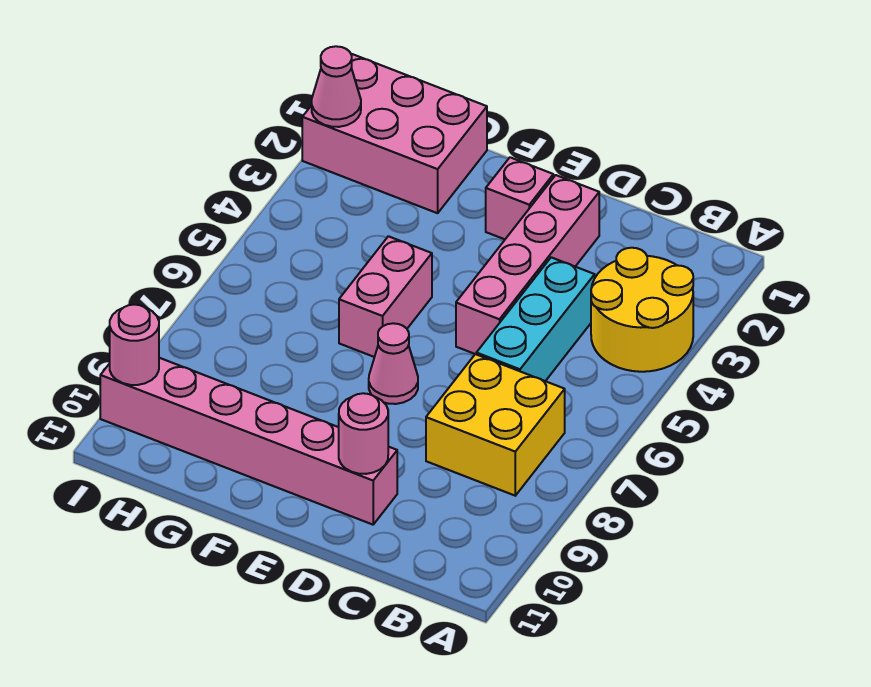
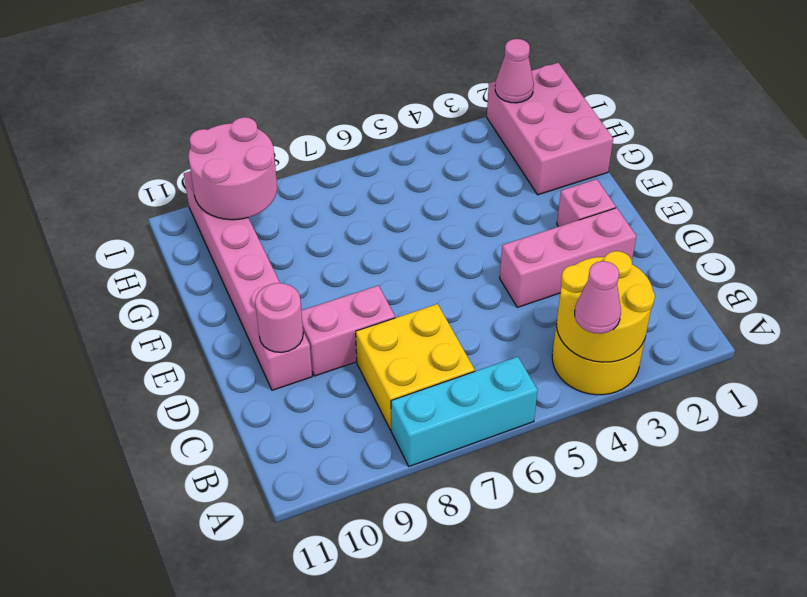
none -> yellow round brick A3:B4 level 2
cyan brick C4:C6 level 1 -> cyan brick A6:A8 level 1
pink brick D2:D5 level 1 -> pink brick D2:D4 level 1
pink cone E7 level 1 -> pink cone A4 level 3
pink brick F5:F6 level 1 -> pink brick D8:D9 level 1
pink round brick I10 level 2 -> pink round brick H9:I10 level 2

